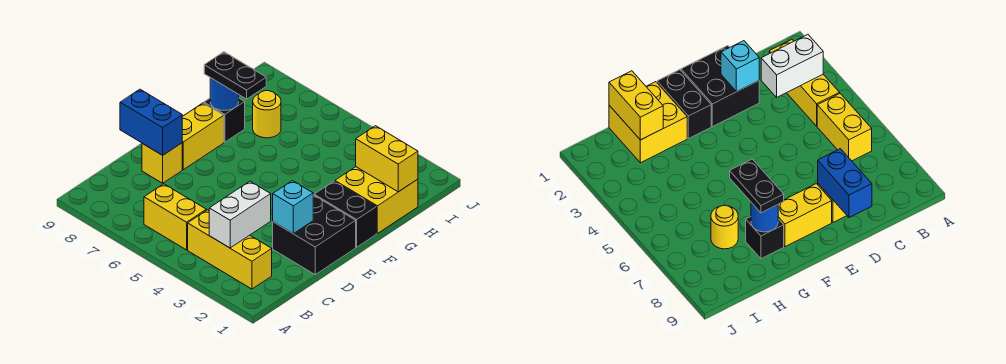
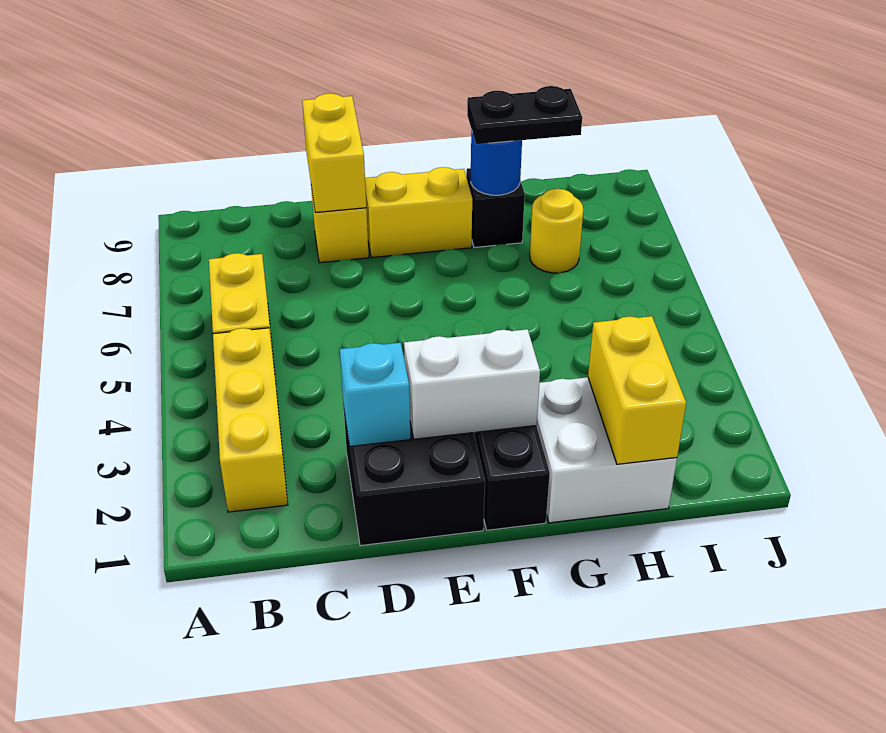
white brick B3:C3 level 2 -> white brick E2:F2 level 2
blue brick D8:D9 level 2 -> yellow brick D8:D9 level 2
yellow brick G1:H2 level 1 -> white brick G1:H2 level 1
black plate G7:G8 level 3 -> black plate G8:H8 level 3

